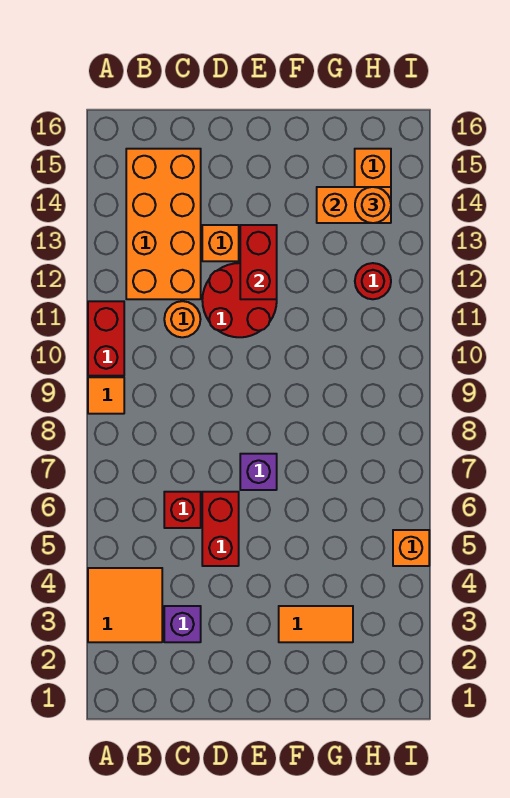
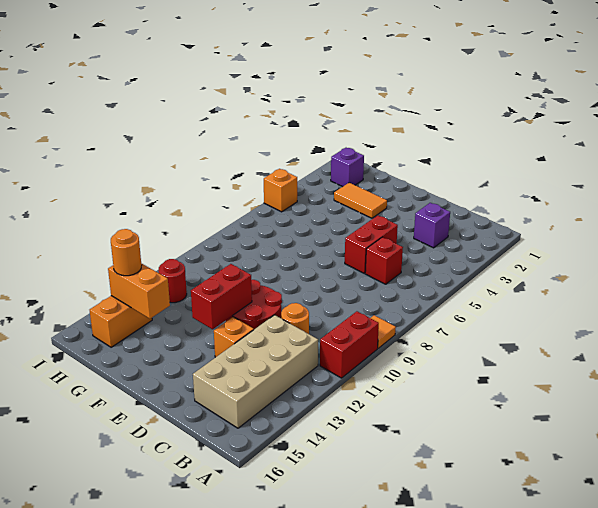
orange tile A3:B4 level 1 -> none
orange brick B12:C15 level 1 -> tan brick B12:C15 level 1
purple brick E7 level 1 -> purple brick H2 level 1

